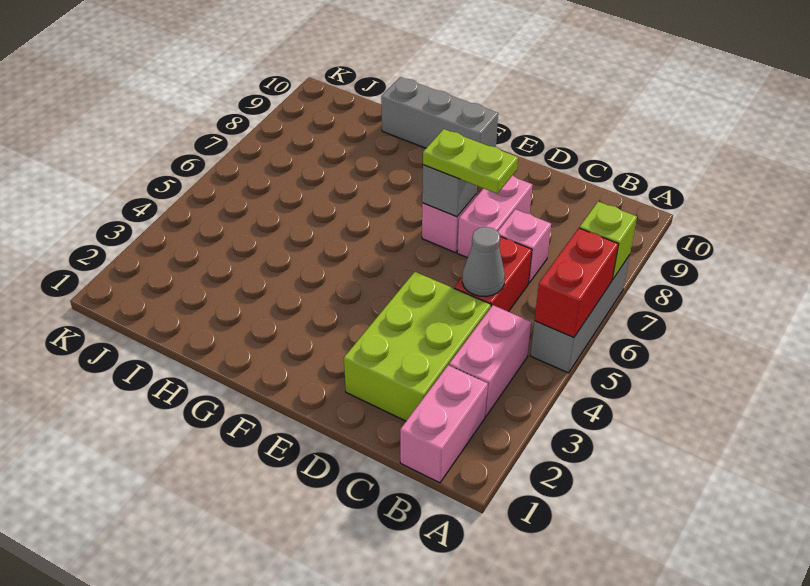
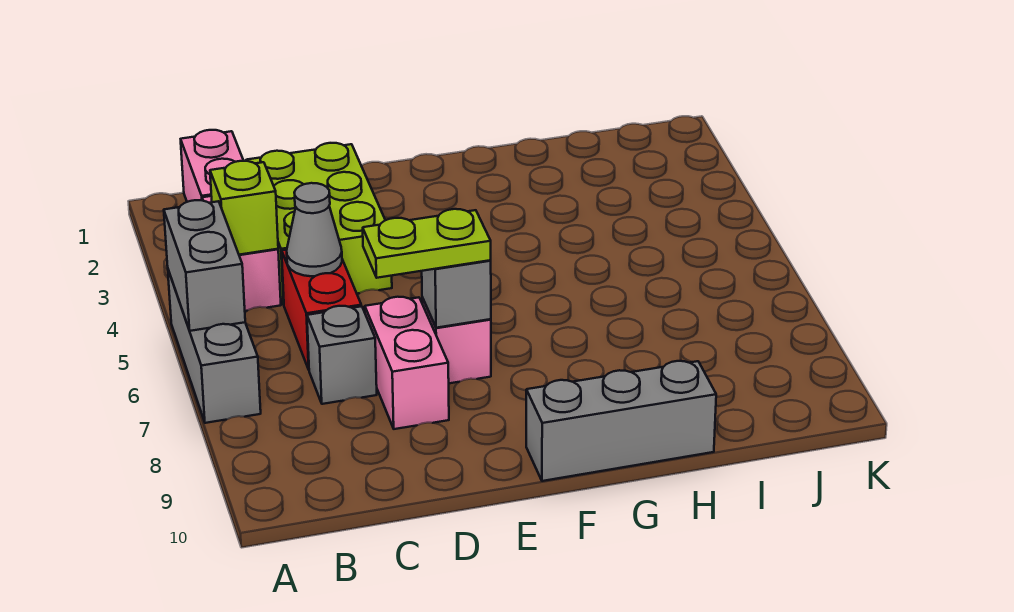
red brick A5:A6 level 2 -> grey brick A5:A6 level 2
lime brick A7 level 2 -> lime brick B4 level 2
pink brick C7 level 1 -> grey brick C7 level 1

